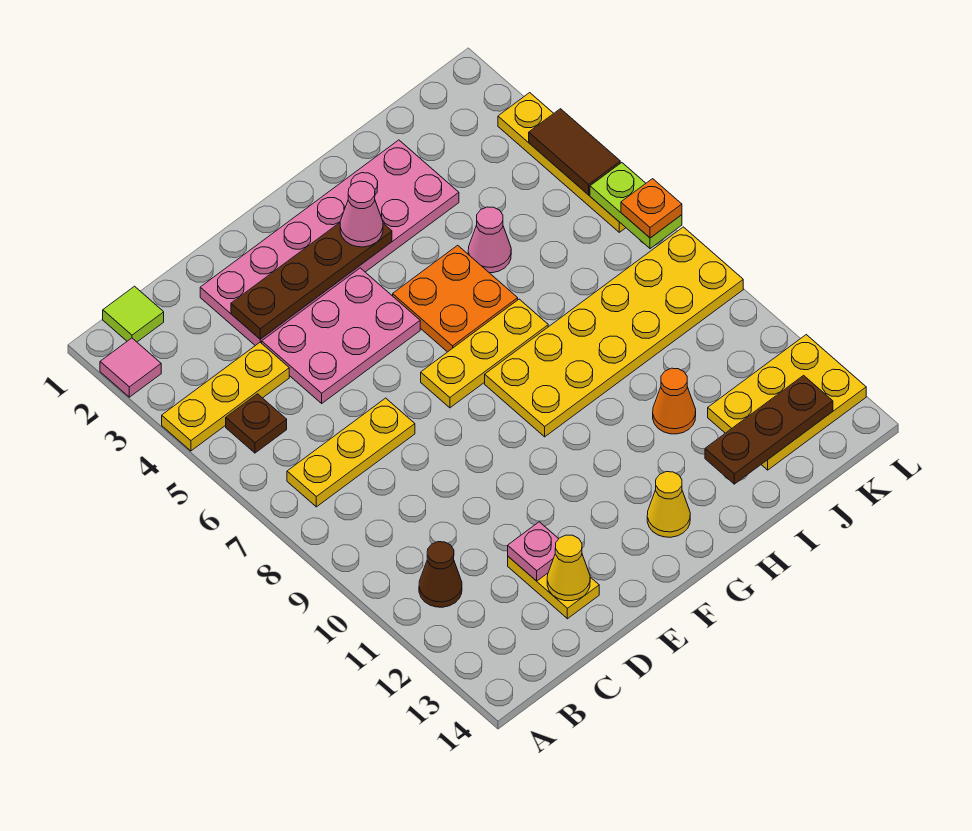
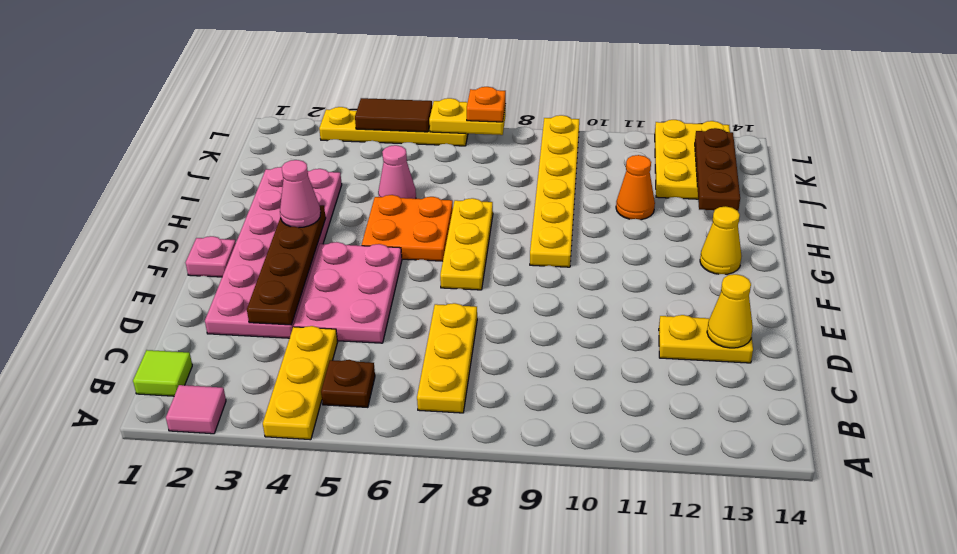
brown cone B11 level 1 -> none
pink plate D12 level 2 -> pink plate F1 level 1
yellow plate G8:L9 level 1 -> yellow plate G9:L9 level 1
lime plate L6:L7 level 2 -> yellow plate L6:L7 level 2

